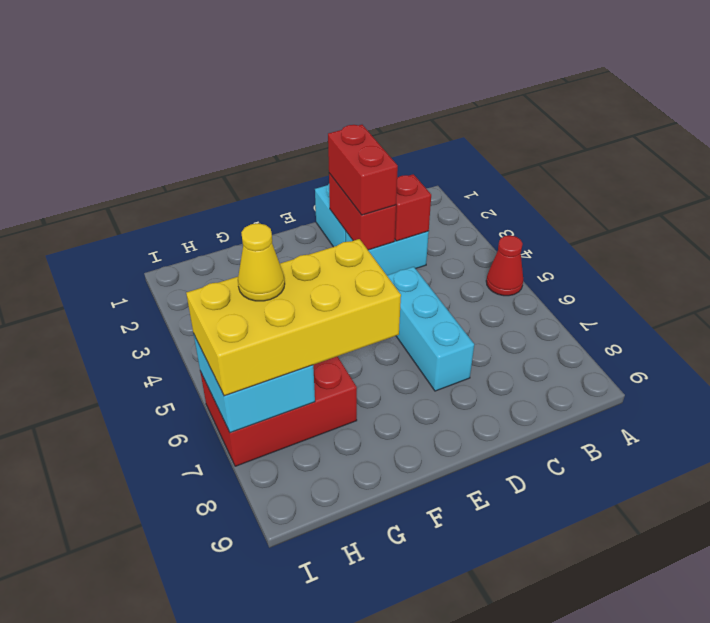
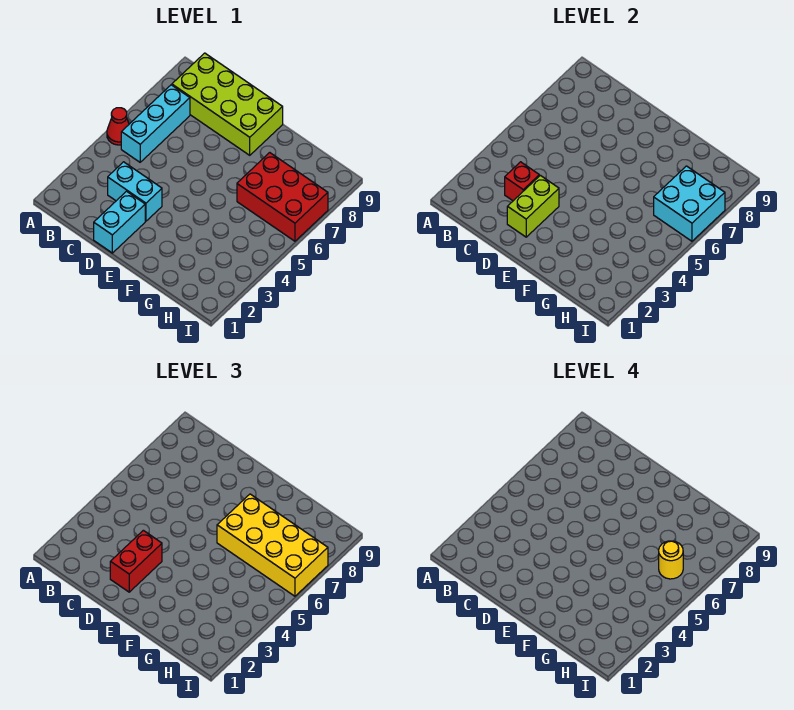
none -> lime brick B8:E9 level 1
red brick D2:D3 level 2 -> lime brick D2:D3 level 2
cyan brick D5:D7 level 1 -> cyan brick B5:B7 level 1
yellow cone H6 level 4 -> yellow round brick H6 level 4

